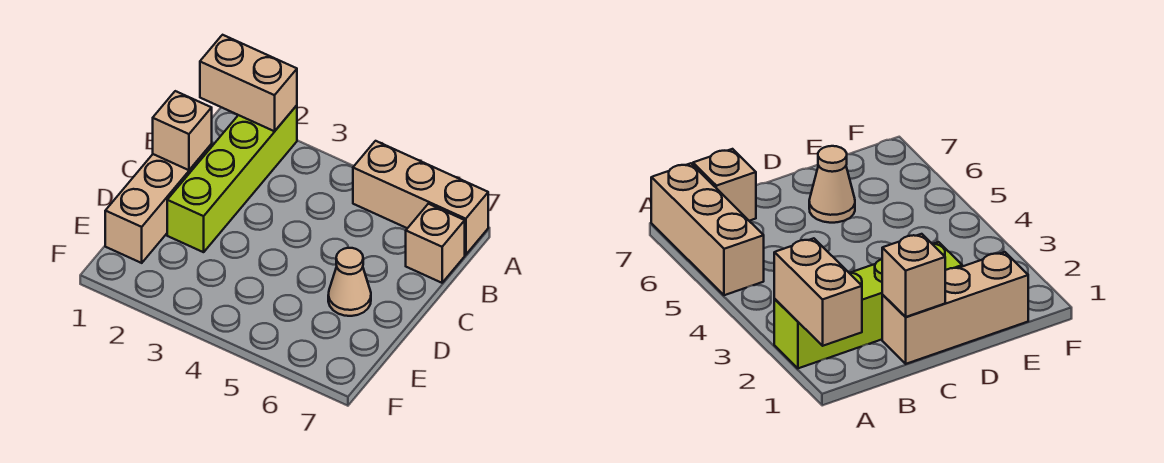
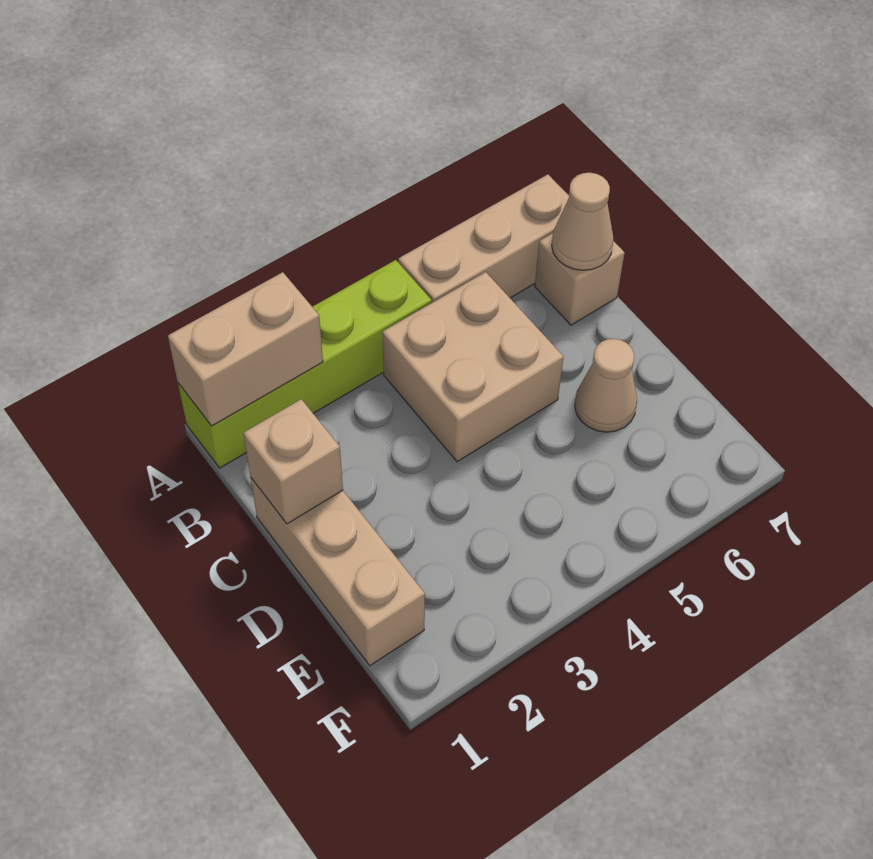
lime brick A2:D2 level 1 -> lime brick A1:A4 level 1
none -> tan brick B4:C5 level 1
none -> tan cone B7 level 2

